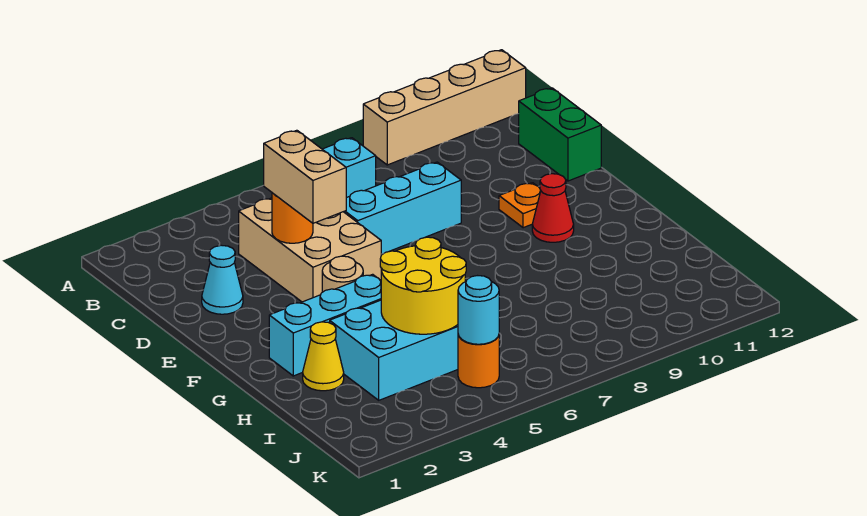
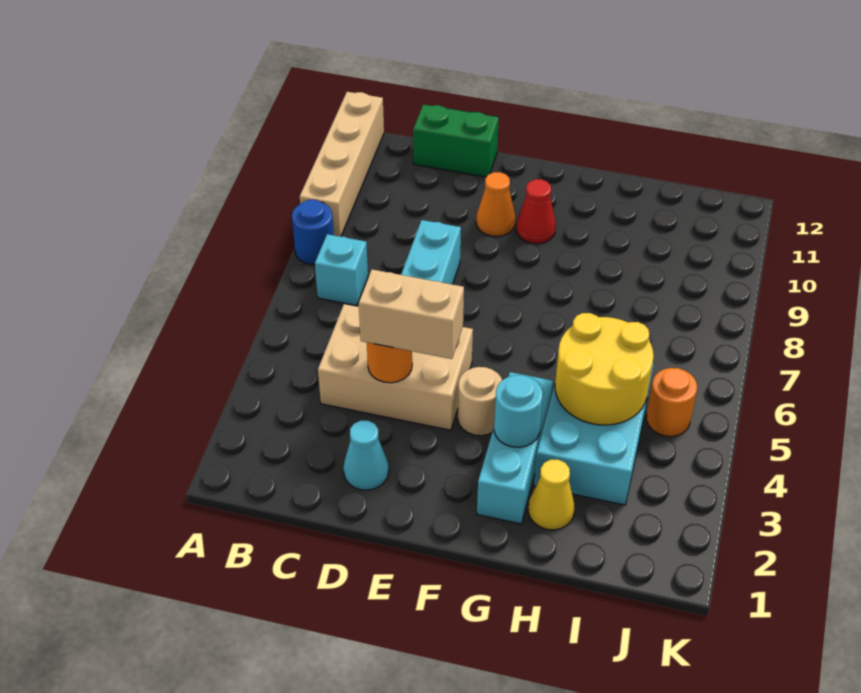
none -> blue round brick A8 level 1
orange plate E10 level 1 -> orange cone E10 level 1
cyan round brick J5 level 2 -> cyan round brick G3 level 2

